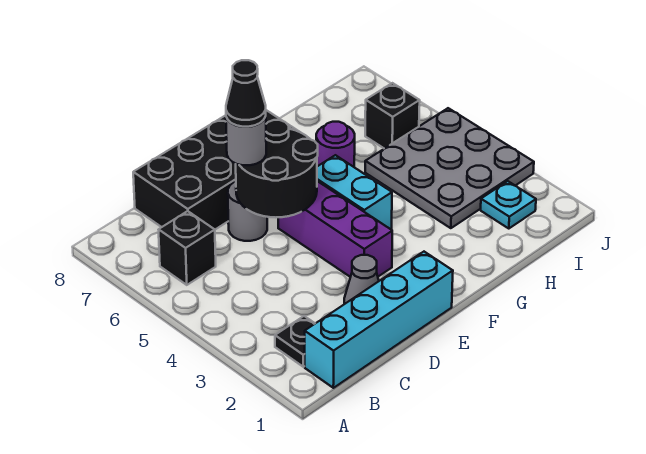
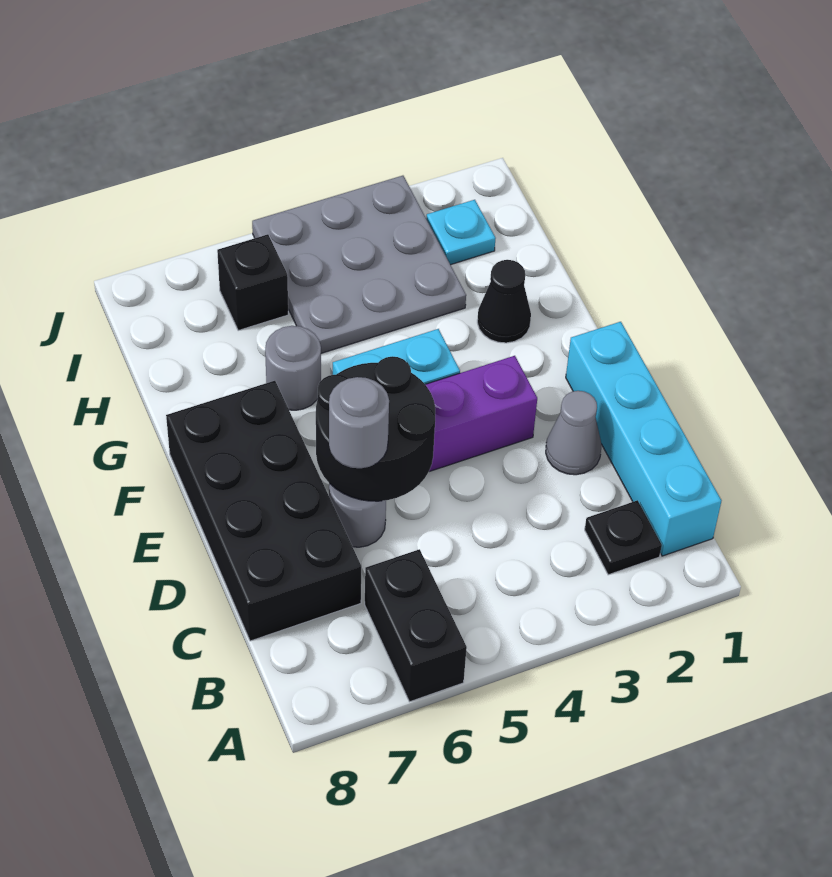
black brick B6 level 1 -> black brick A6:B6 level 1
black cone D6 level 4 -> black cone G2 level 1
purple round brick G6 level 1 -> grey round brick G6 level 1

